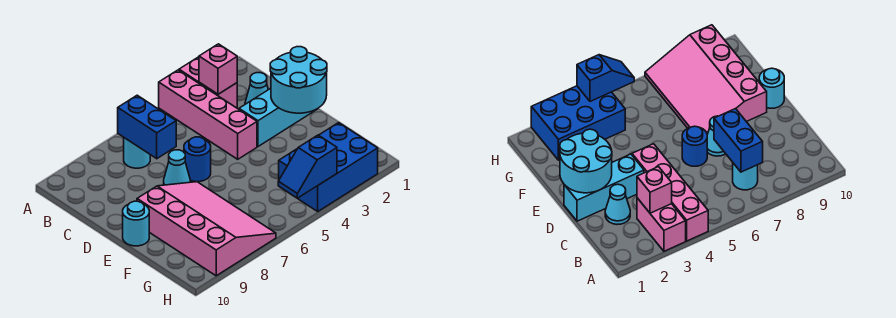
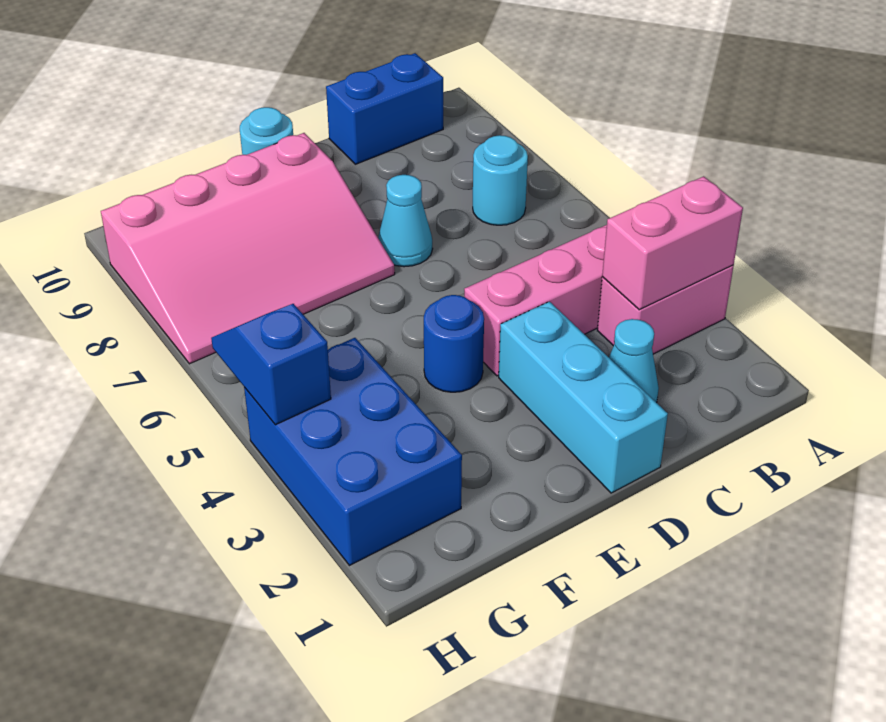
pink brick B3 level 2 -> pink brick A3:B3 level 2
blue brick B7:C7 level 2 -> blue brick B10:C10 level 1
cyan round brick D1:E2 level 2 -> none
blue round brick D6 level 1 -> blue round brick E4 level 1

